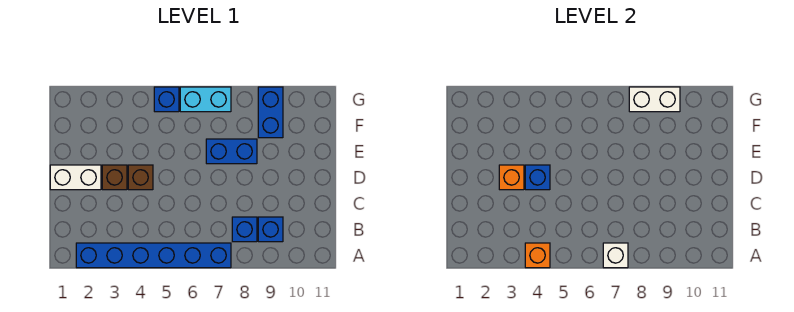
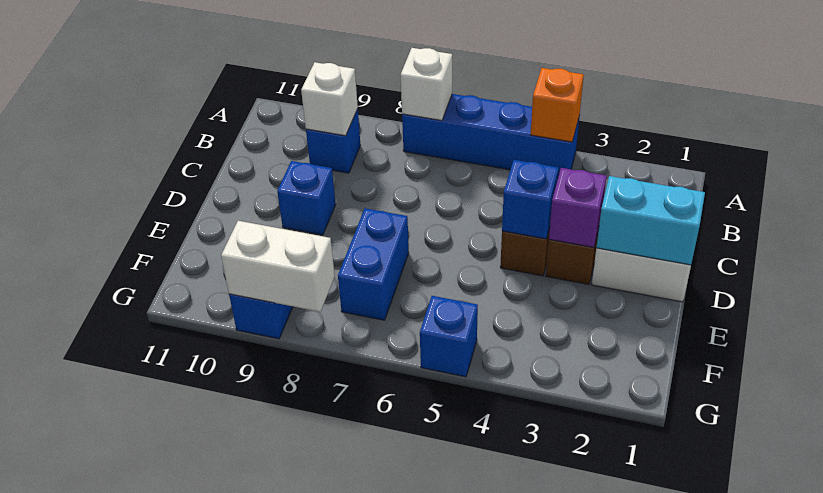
blue brick A2:A7 level 1 -> blue brick A4:A7 level 1
blue brick B8 level 1 -> blue brick D9 level 1
none -> white brick B9 level 2
orange brick D3 level 2 -> purple brick D3 level 2
blue brick E7:E8 level 1 -> blue brick E7:F7 level 1
cyan brick G6:G7 level 1 -> cyan brick D1:D2 level 2

